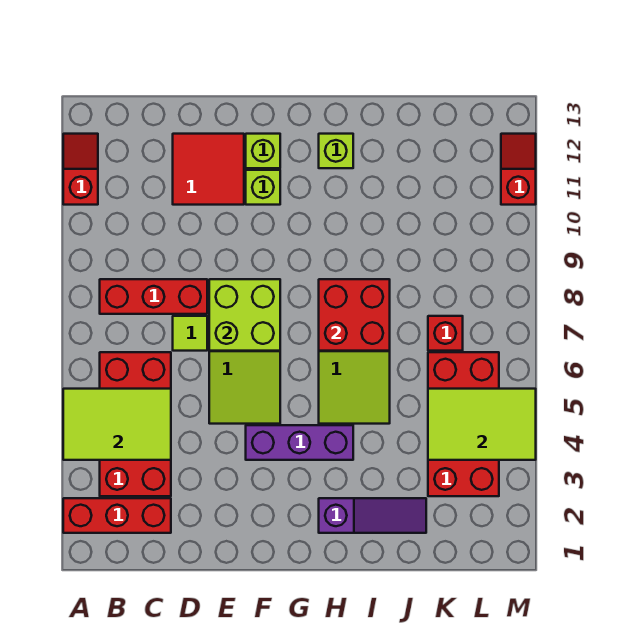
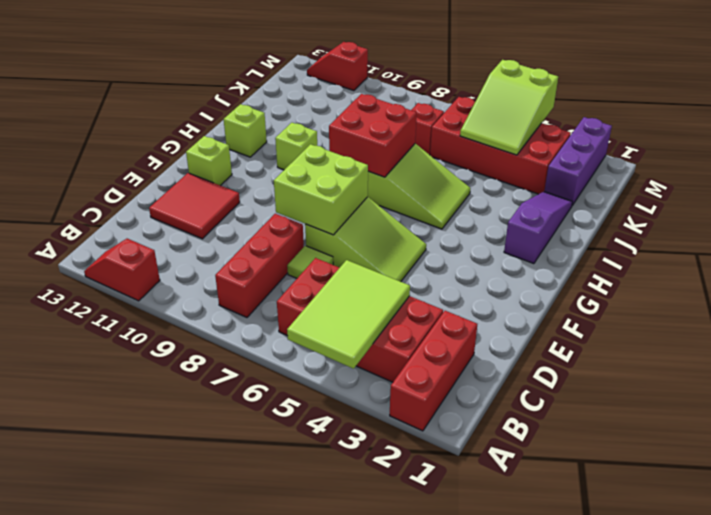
purple brick F4:H4 level 1 -> purple brick K2:M2 level 1
lime brick F11 level 1 -> lime brick H10 level 1
lime tile K4:M5 level 2 -> lime slope K4:M5 level 2 top M

